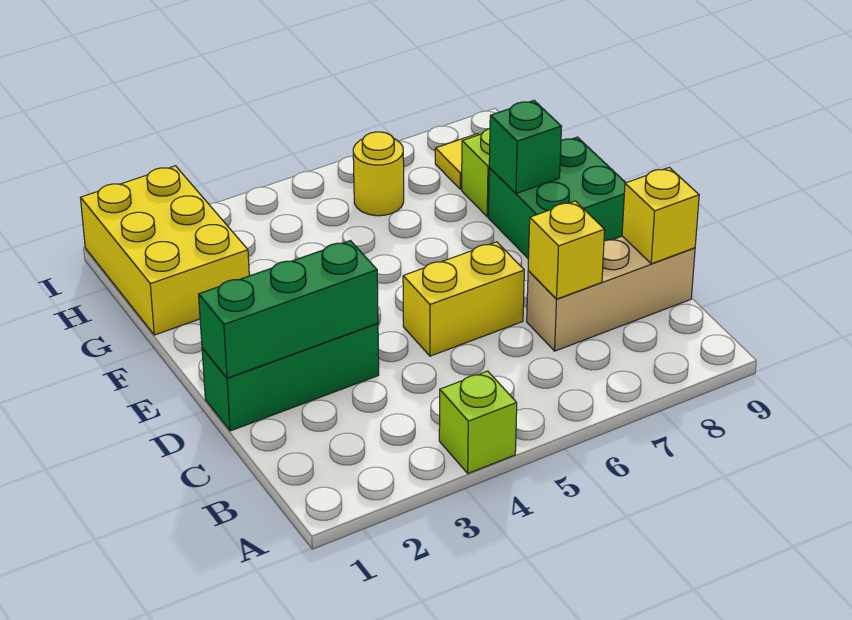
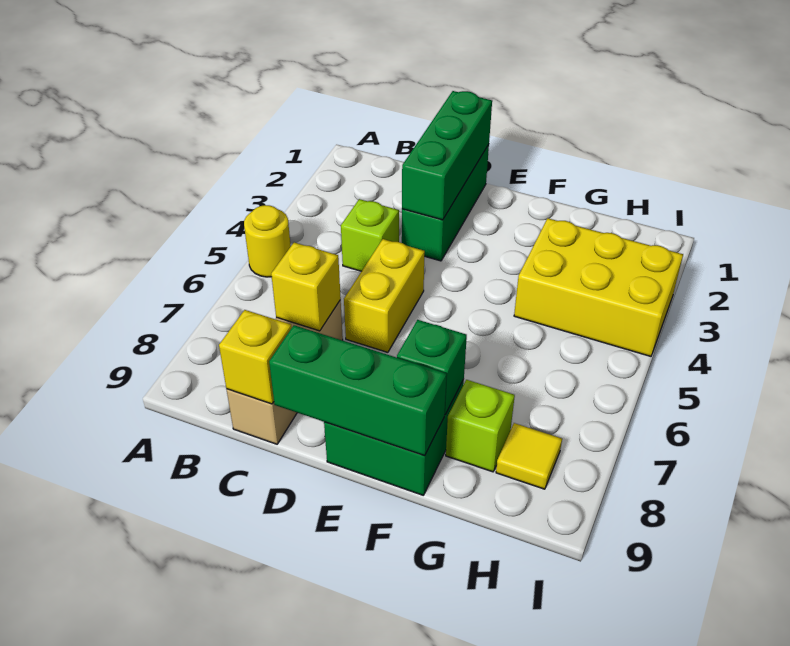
lime brick A4 level 1 -> lime brick C4 level 1
none -> green brick D9:F9 level 2
yellow brick G1:I2 level 1 -> yellow brick G3:I4 level 1
yellow round brick H6 level 1 -> yellow round brick A5 level 1

